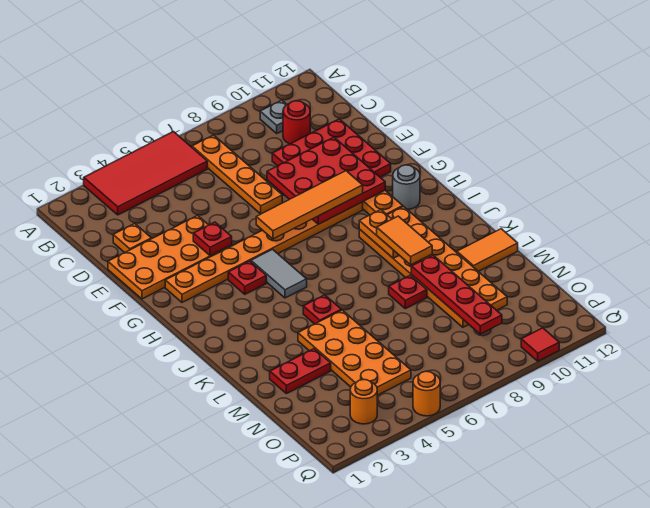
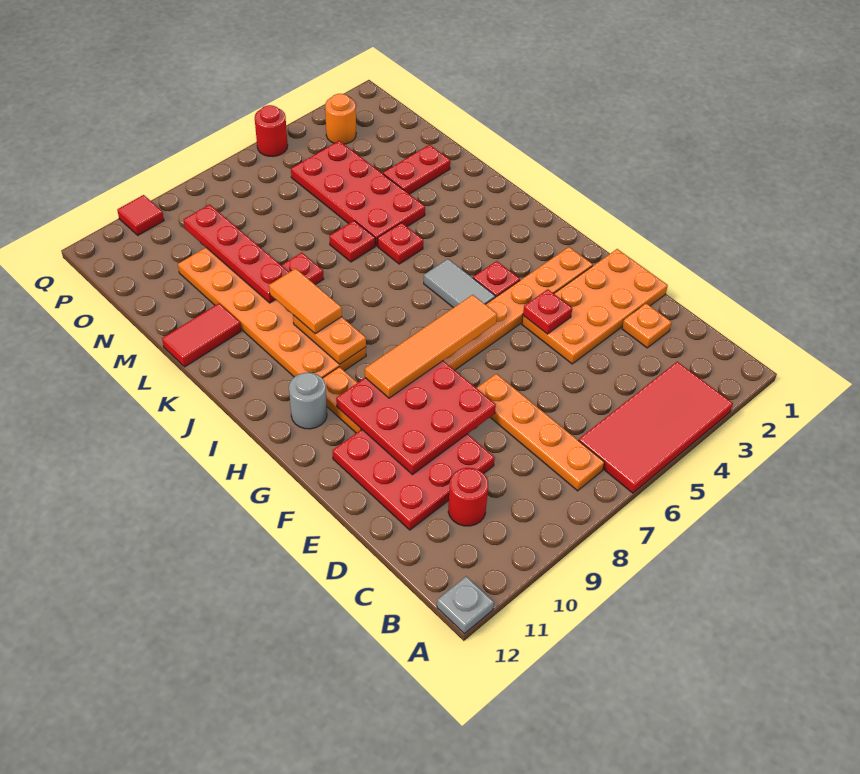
grey plate B10 level 1 -> grey plate A12 level 1
orange plate L4:O5 level 1 -> red plate L4:O5 level 1
none -> red plate L6 level 1
orange tile L11:L12 level 1 -> red tile L11:L12 level 1
orange round brick Q5 level 1 -> red round brick Q5 level 1

